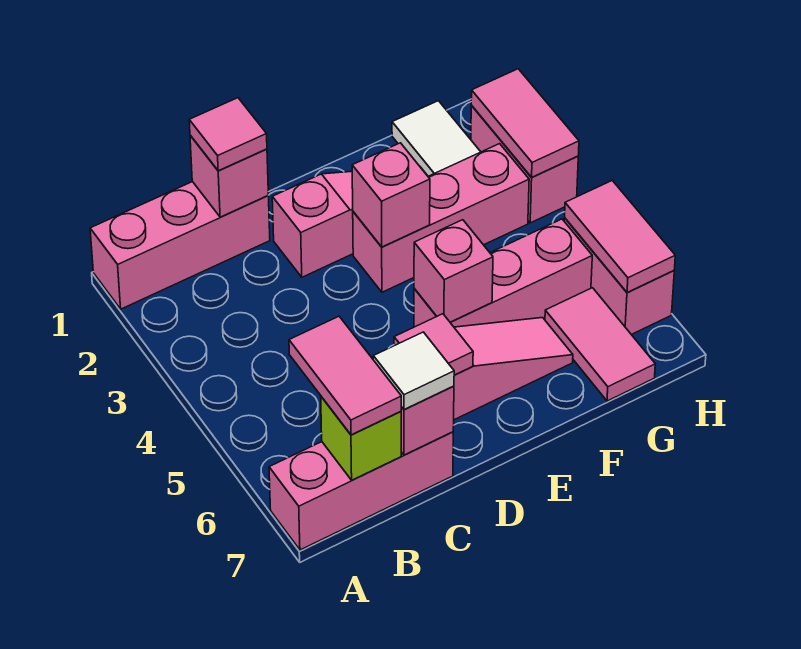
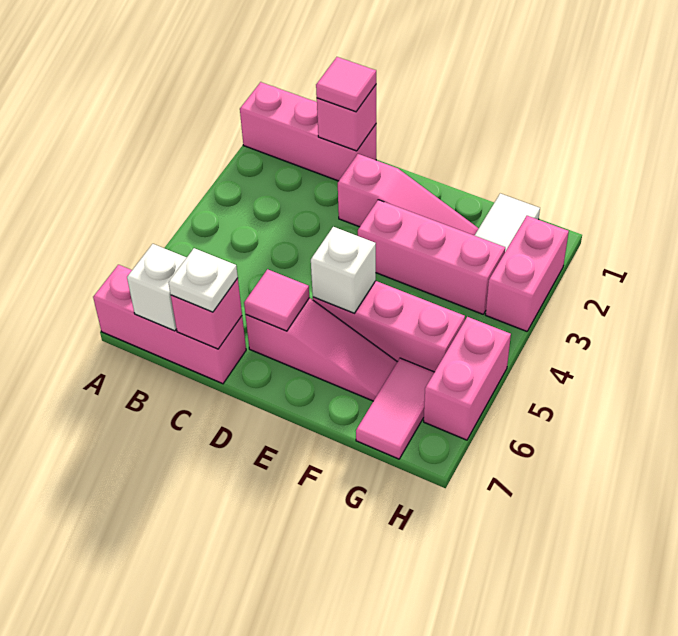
pink tile B6:B7 level 3 -> none
lime brick B7 level 2 -> white brick B7 level 2
white tile C7 level 3 -> white plate C7 level 3
pink brick E3 level 2 -> none
pink brick E5 level 2 -> white brick E5 level 2
pink tile H2:H3 level 2 -> none
pink tile H5:H6 level 2 -> none

